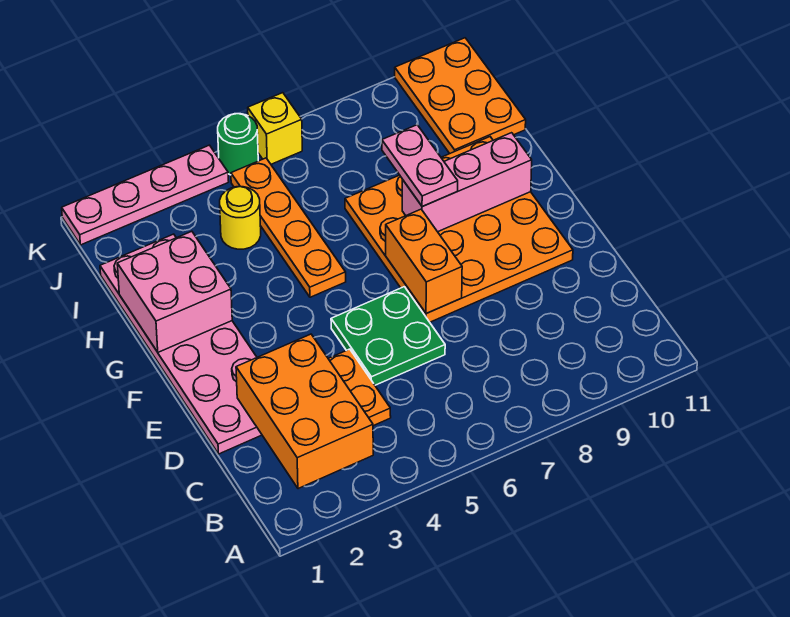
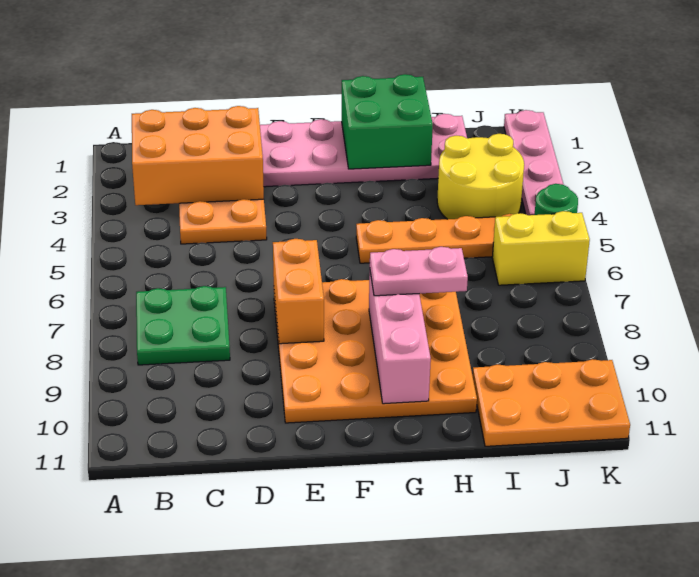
green plate D5:E6 level 1 -> green plate B7:C8 level 1
orange brick E7:F7 level 2 -> orange brick E7:E8 level 2
pink brick G1:H2 level 2 -> green brick G1:H2 level 2
yellow round brick I4 level 1 -> yellow round brick I3:J4 level 1
yellow brick K6 level 1 -> yellow brick J6:K6 level 1

